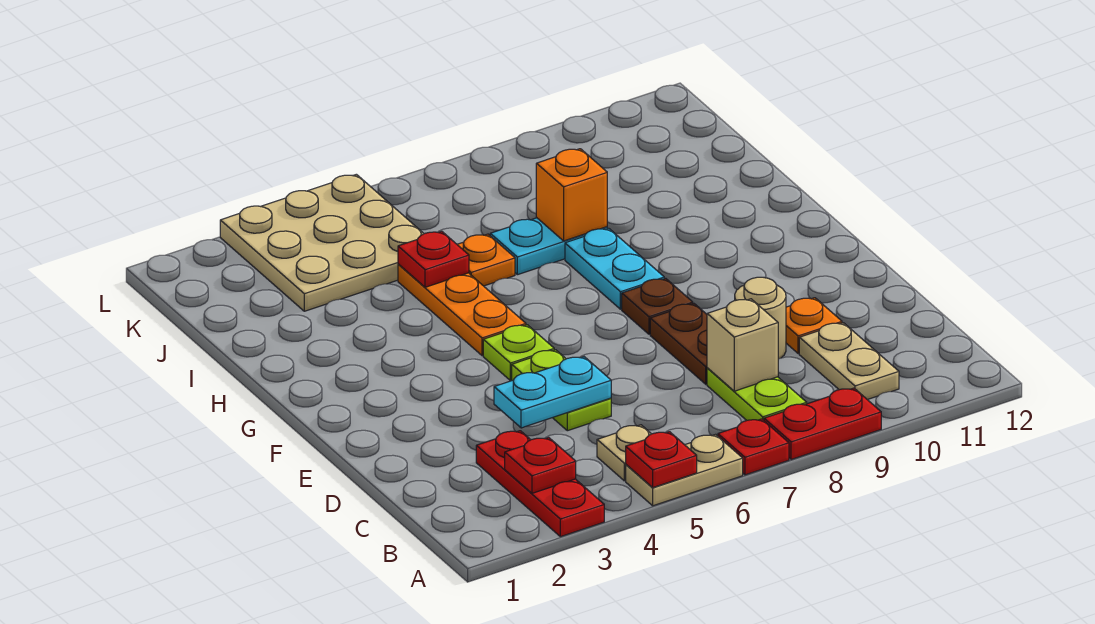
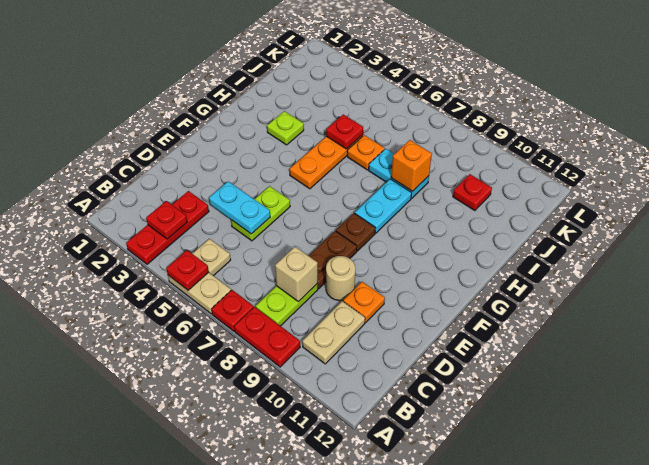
lime plate F5 level 1 -> lime plate H3 level 1
tan plate J3:L5 level 1 -> none
none -> red plate J10 level 1

